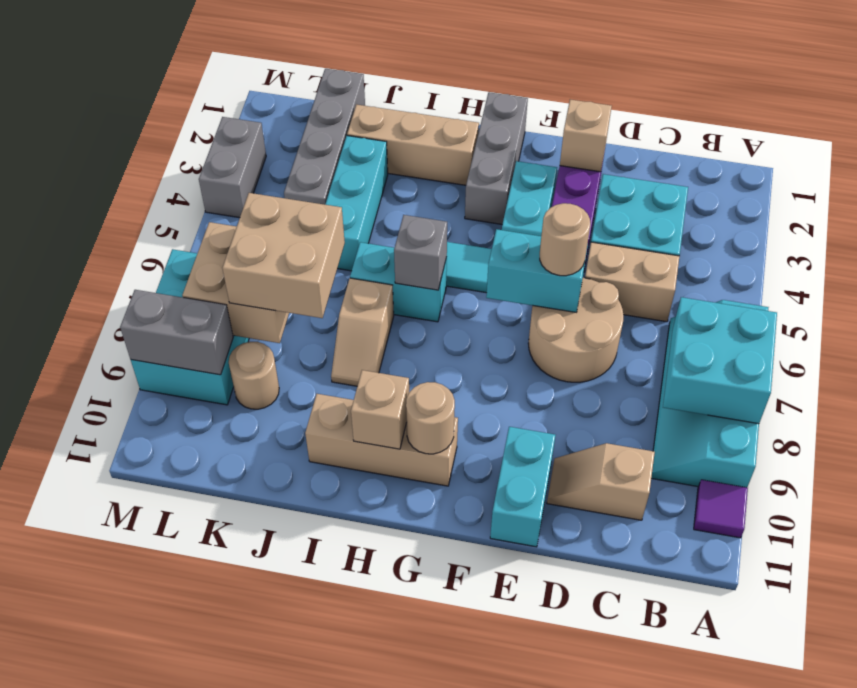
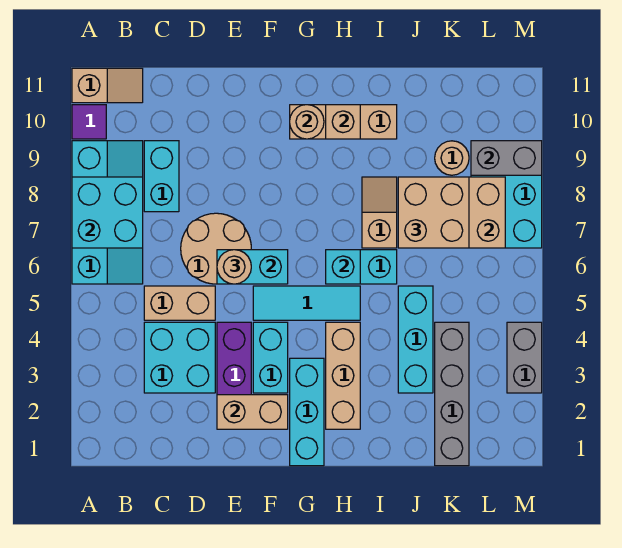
tan slope C10:D10 level 1 top C -> tan slope A11:B11 level 1 top A
tan brick E2 level 2 -> tan brick E2:F2 level 2
cyan brick E10:E11 level 1 -> cyan brick C8:C9 level 1
grey brick G1:G3 level 1 -> cyan brick G1:G3 level 1
tan brick H2:J2 level 1 -> tan brick H2:H4 level 1
grey brick H6 level 2 -> cyan brick H6 level 2

